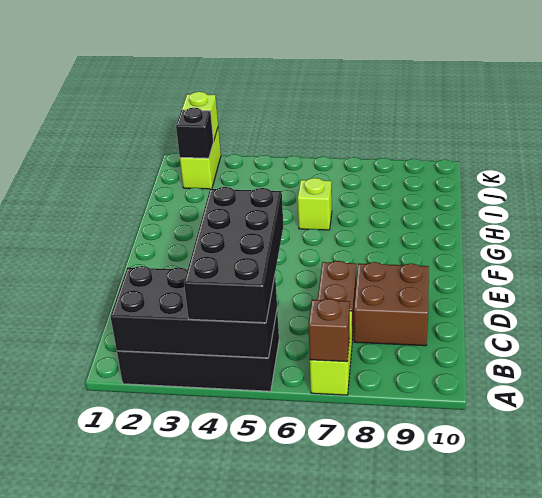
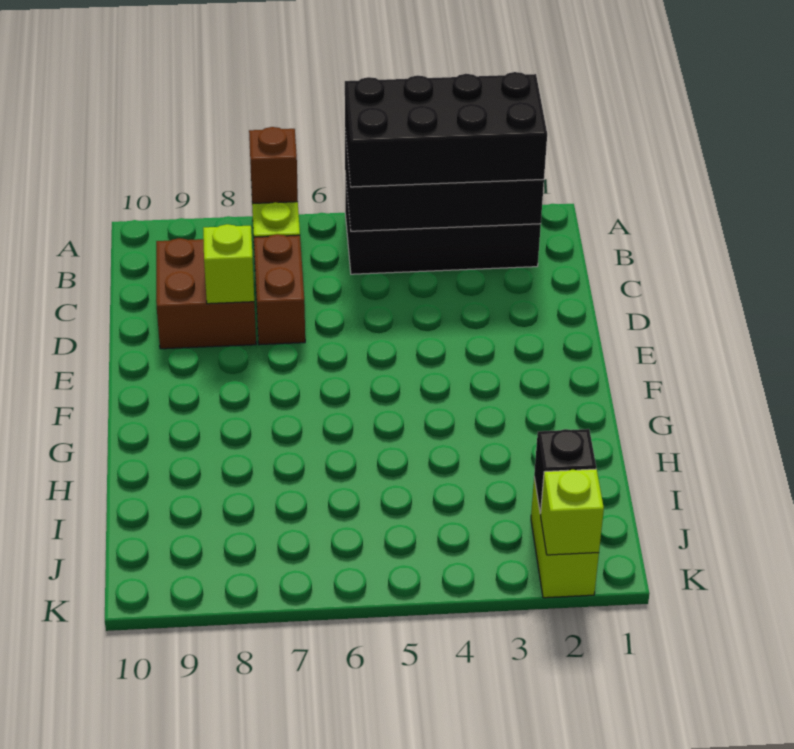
black brick A4:D5 level 3 -> black brick A2:B5 level 3
lime brick H6 level 1 -> lime brick D8 level 2

